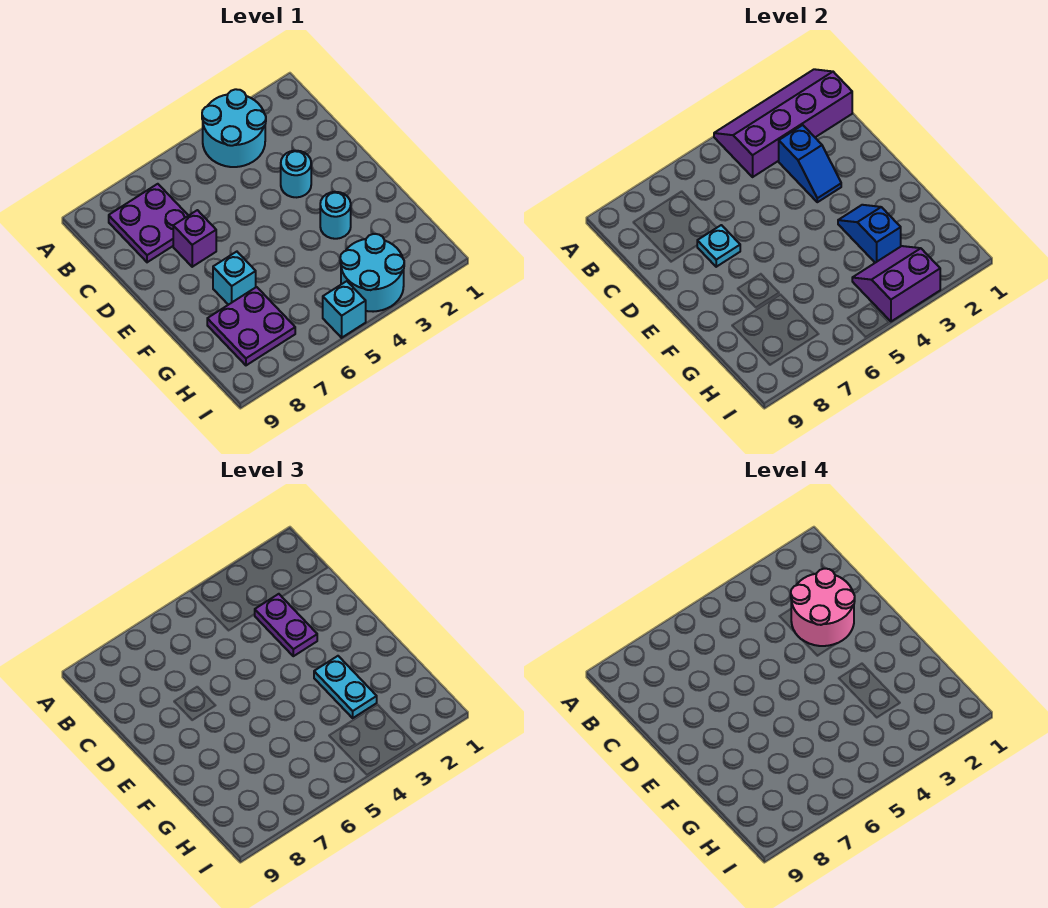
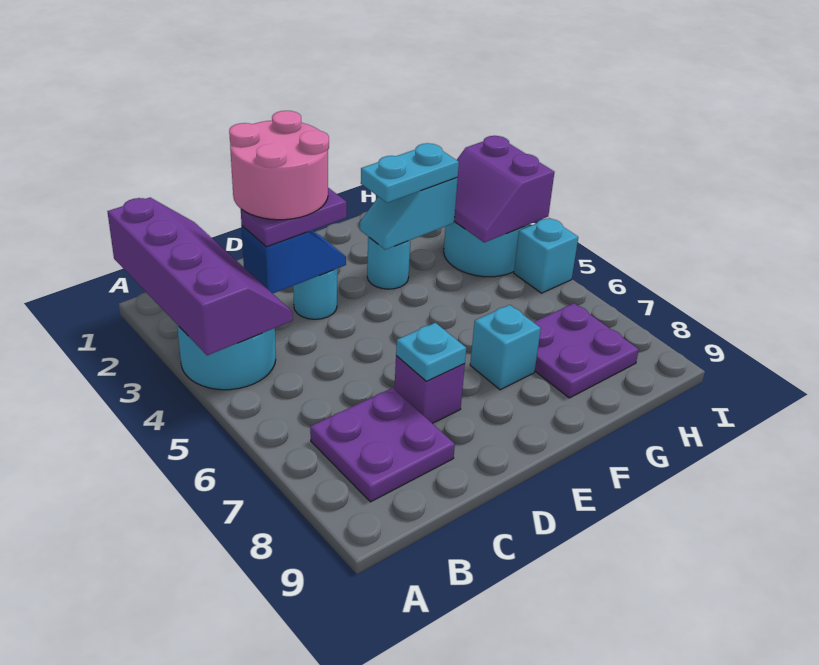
purple slope A1:B4 level 2 top B -> purple slope A1:B4 level 2 top A
blue slope F3:G3 level 2 top G -> cyan slope F3:G3 level 2 top G

